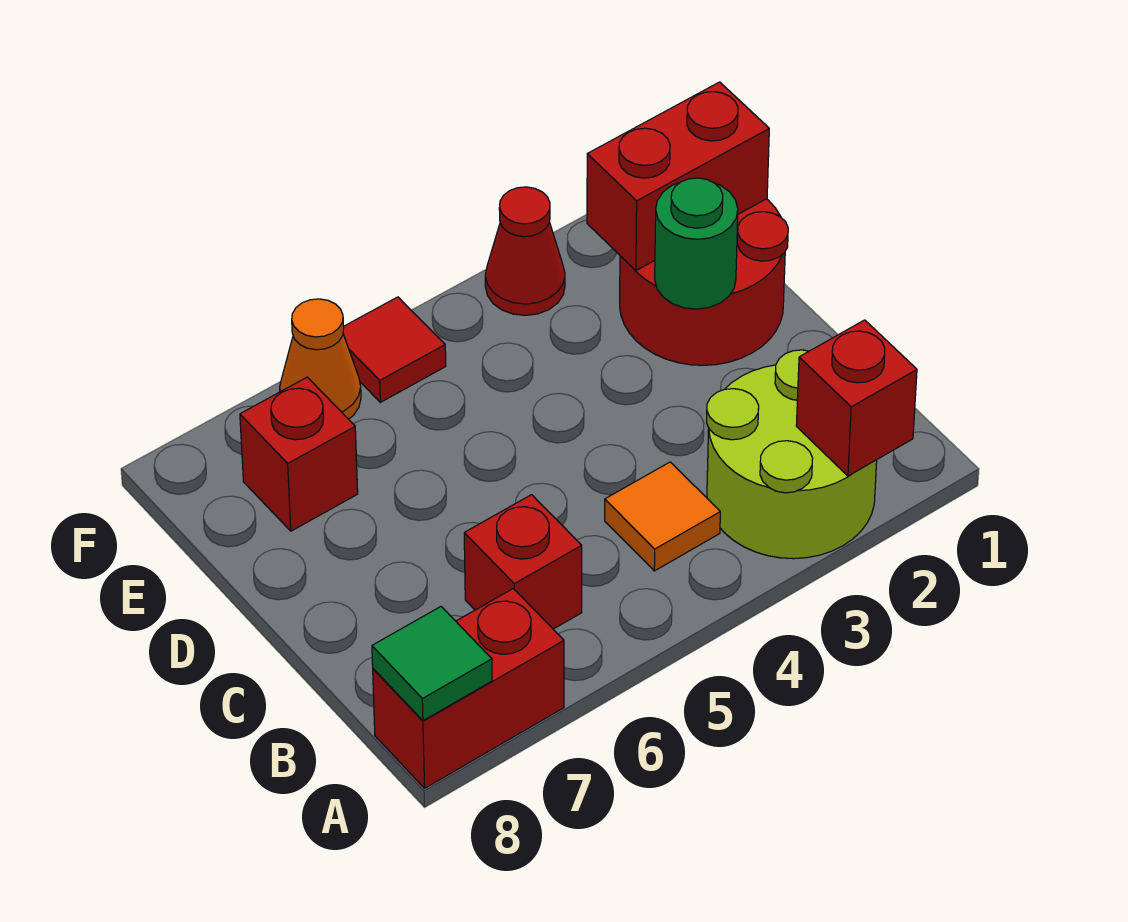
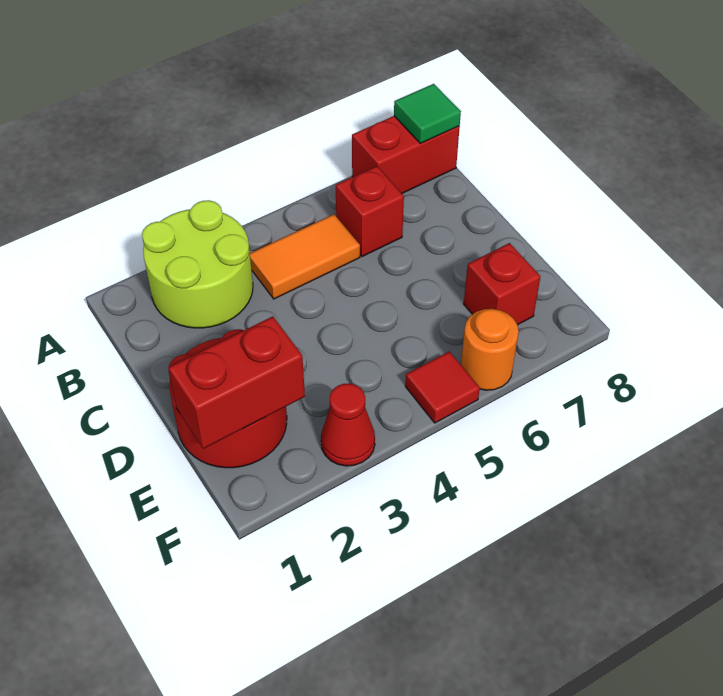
red brick A2 level 2 -> none
orange tile B4 level 1 -> orange tile B4:B5 level 1
green round brick D2 level 2 -> none
orange cone F6 level 1 -> orange round brick F6 level 1

